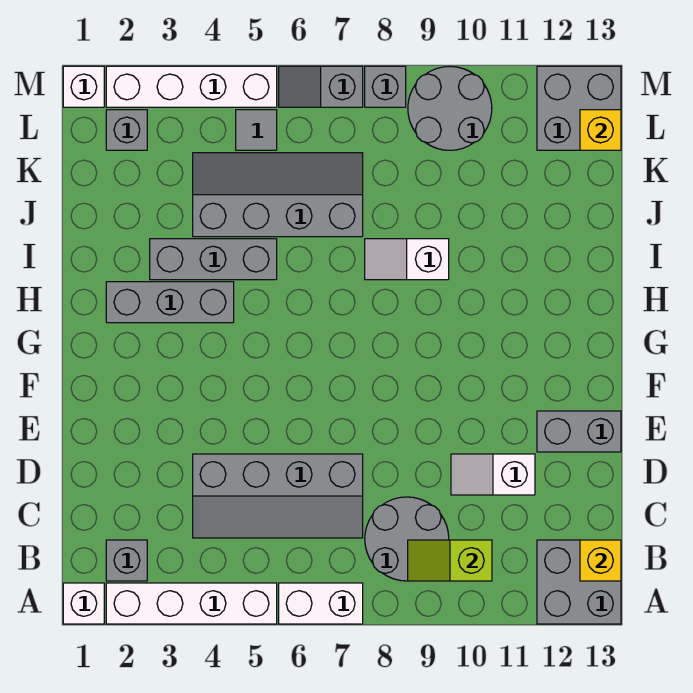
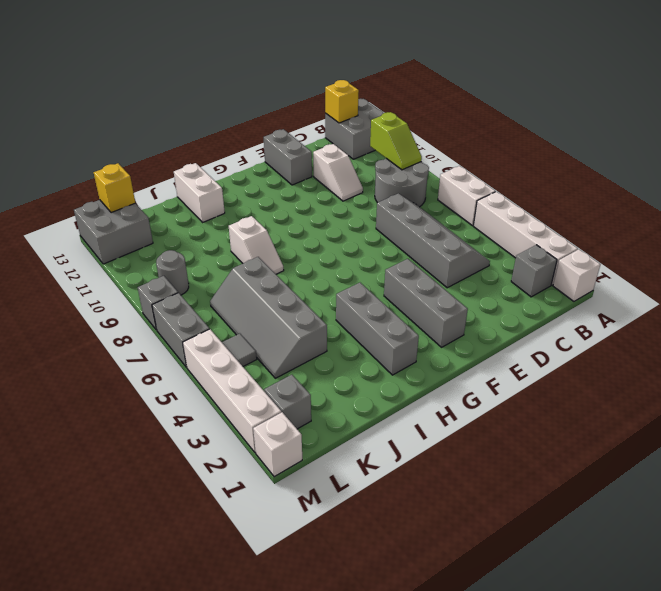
grey brick I3:I5 level 1 -> grey brick F2:F4 level 1
none -> white brick I12:I13 level 1
grey round brick L9:M10 level 1 -> grey round brick L9 level 1
grey slope M6:M7 level 1 top 7 -> grey brick M6:M7 level 1

